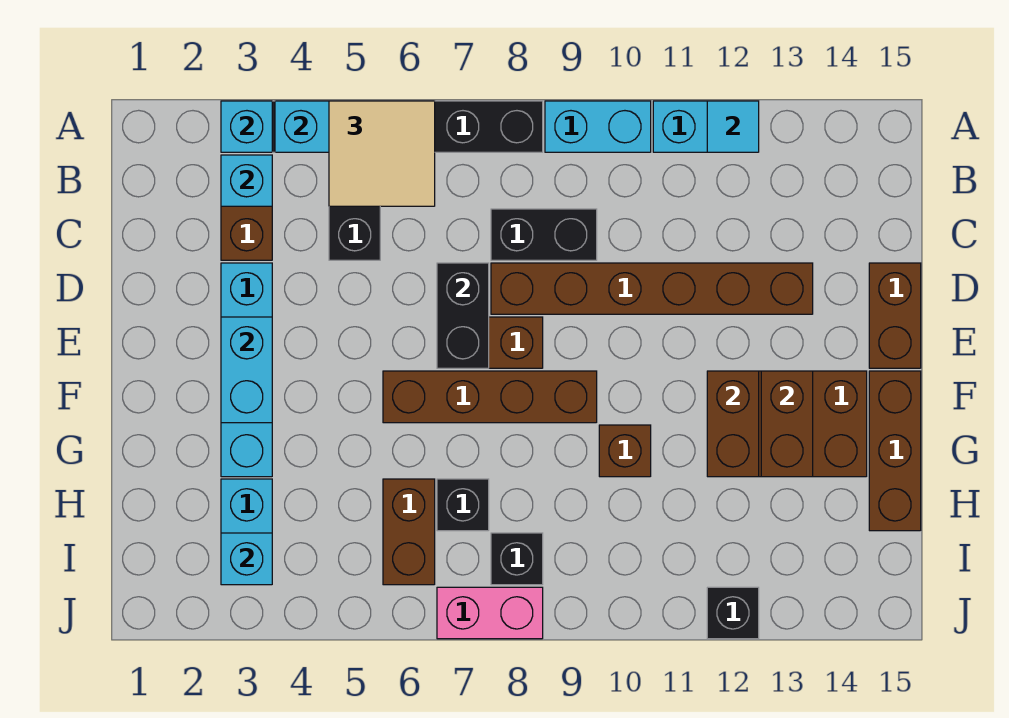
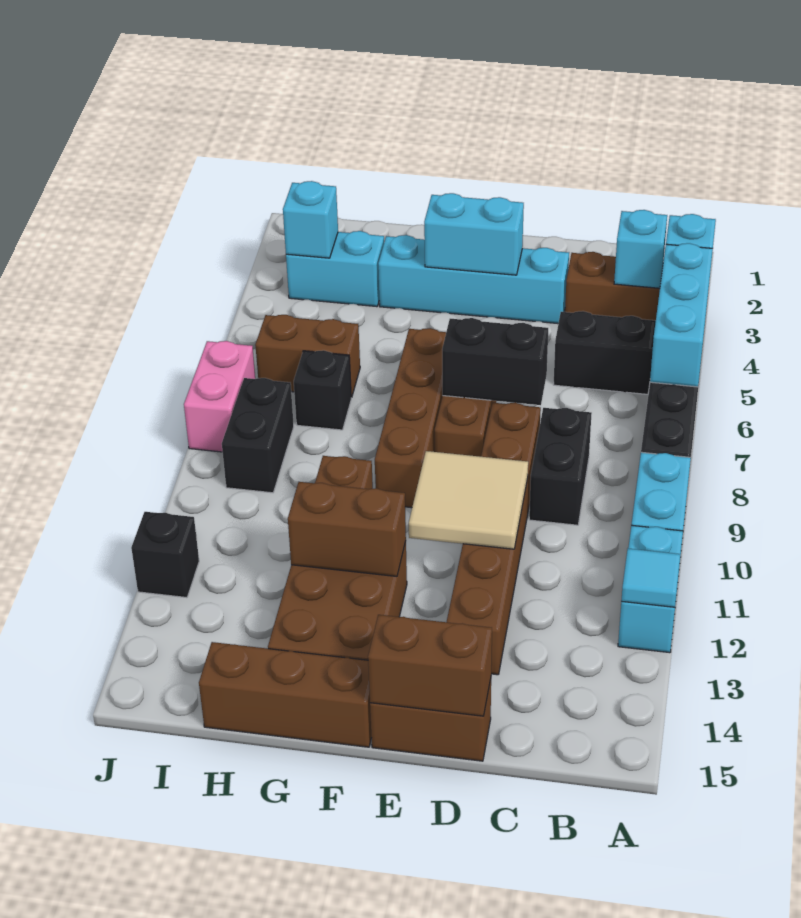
tan tile A5:B6 level 3 -> tan tile D10:E11 level 2
brown brick F13:G13 level 2 -> brown brick D15:E15 level 2
black brick I8 level 1 -> black brick I8:I9 level 1

